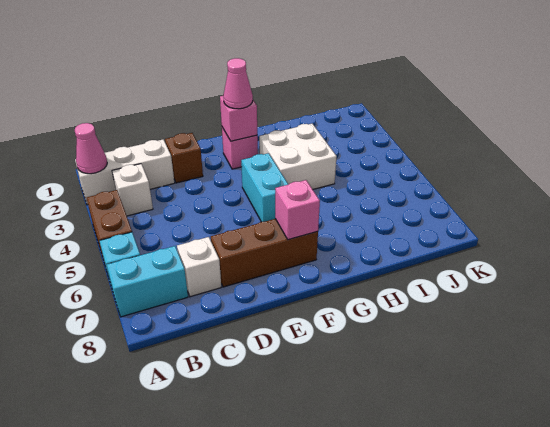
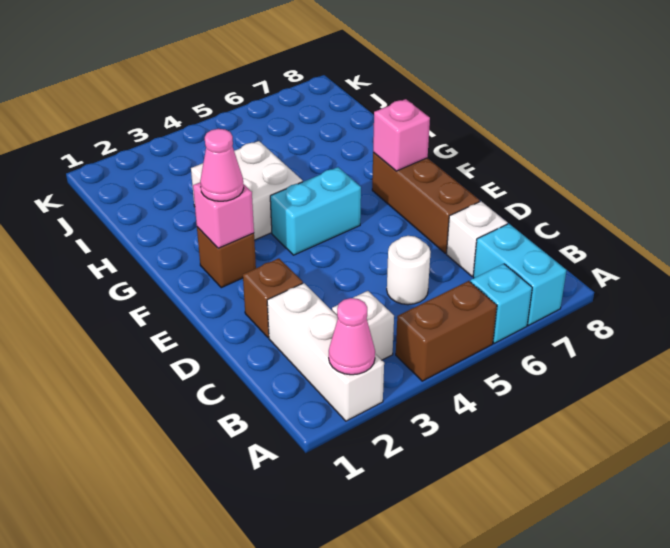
none -> white round brick C5 level 1
pink brick F2 level 1 -> brown brick F2 level 1

